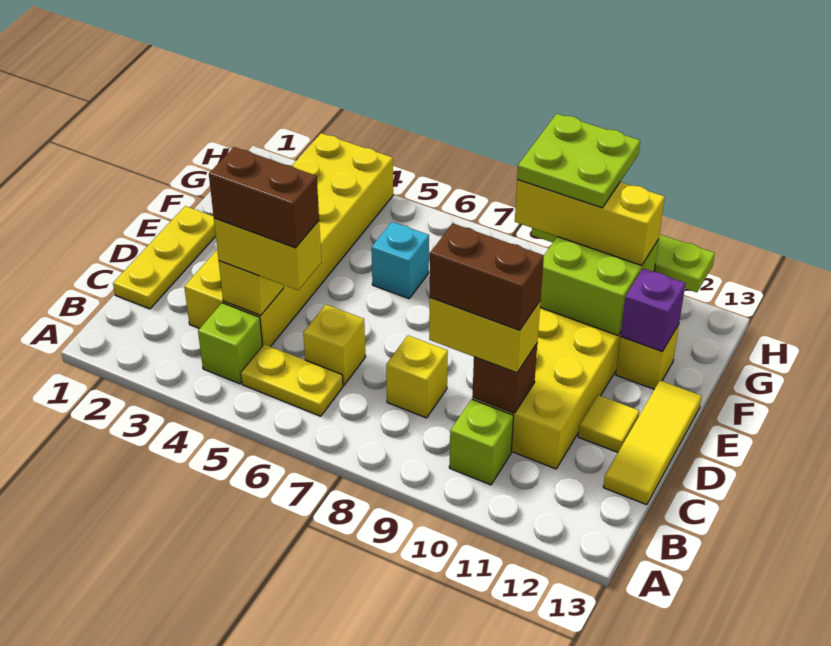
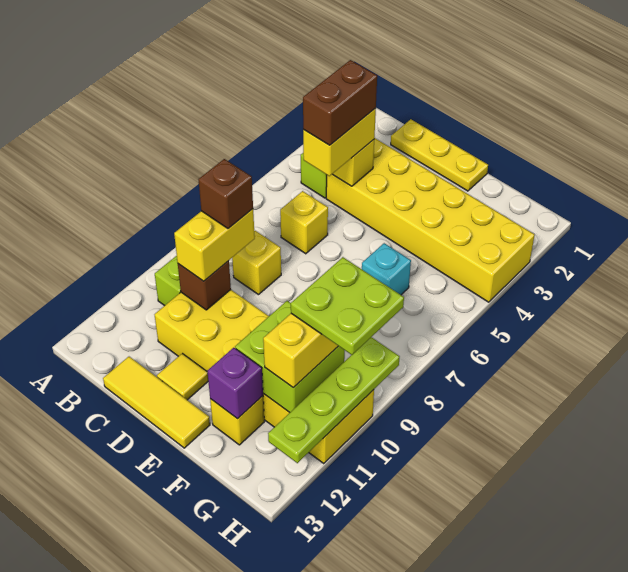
yellow plate B5:B6 level 1 -> none
brown brick C9:C10 level 4 -> brown brick C9 level 4

